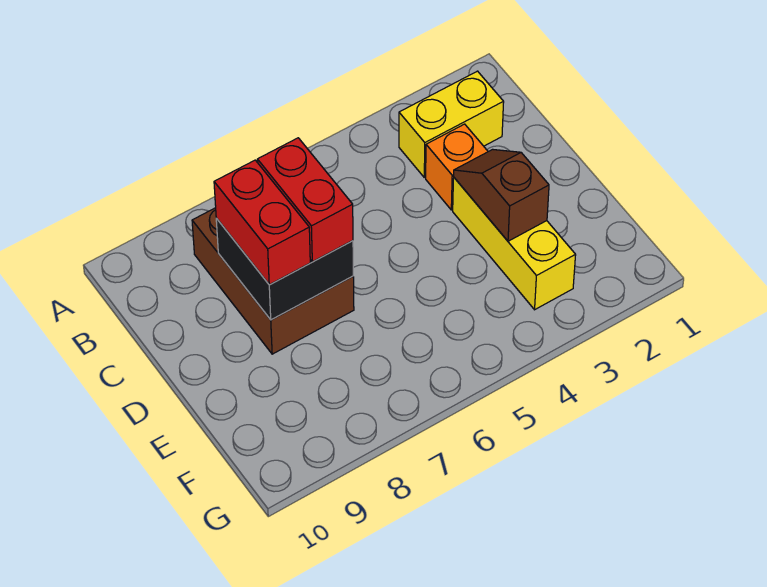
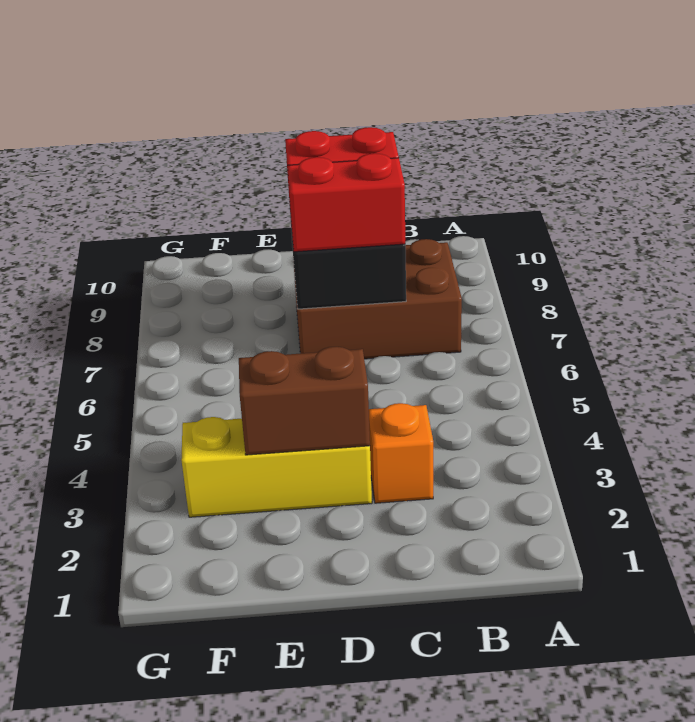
yellow brick B2:B3 level 1 -> none
brown slope D3:E3 level 2 top E -> brown brick D3:E3 level 2

